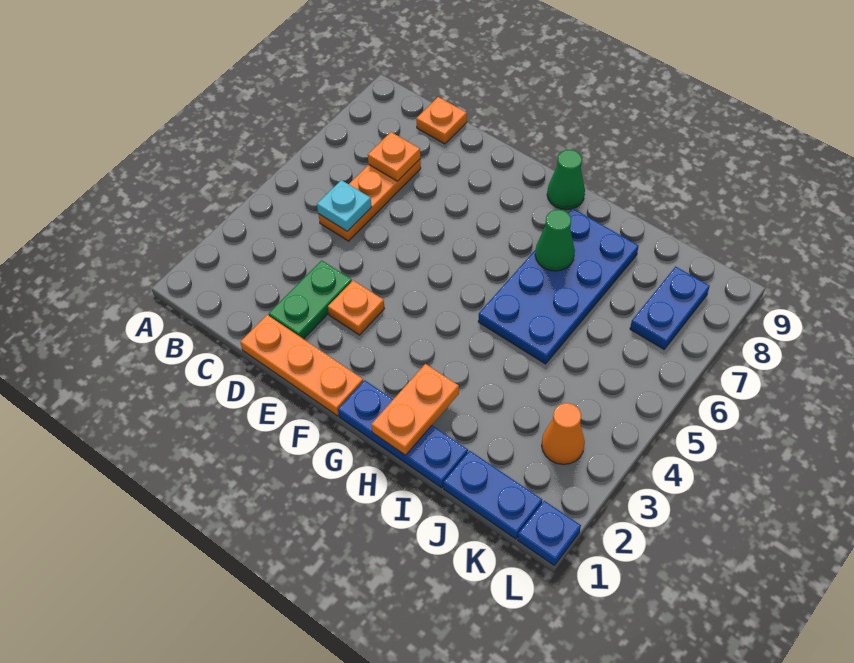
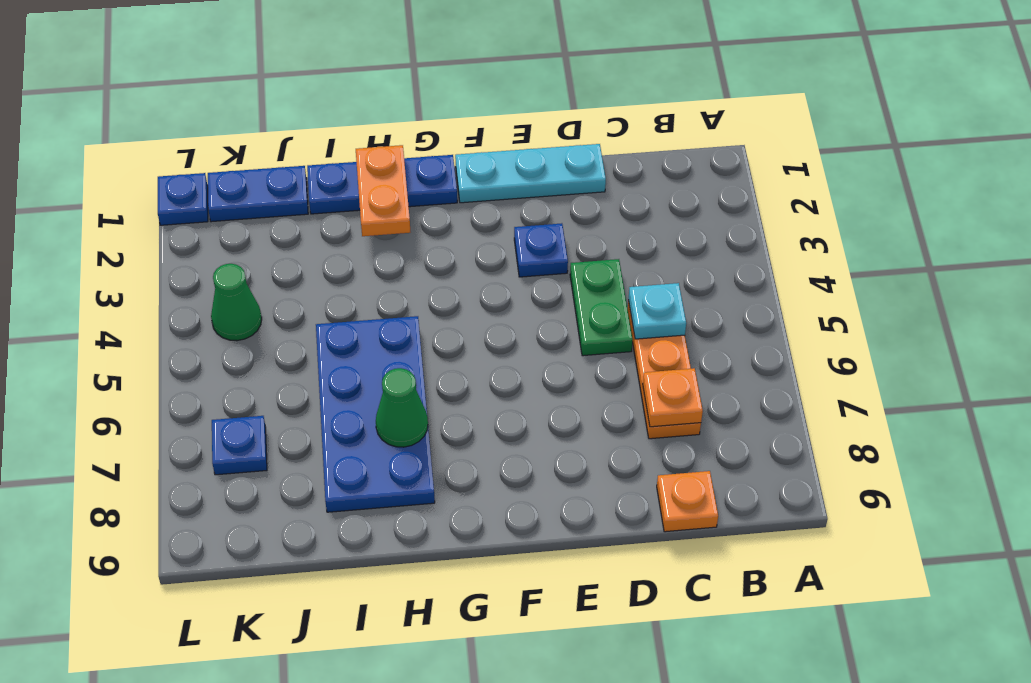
orange plate D1:F1 level 1 -> cyan plate D1:F1 level 1
green plate D2:D3 level 1 -> green plate D4:D5 level 1
orange plate E3 level 1 -> blue plate E3 level 1
green cone G9 level 1 -> green cone K4 level 1
orange cone K3 level 1 -> none
blue plate K7:K8 level 1 -> blue plate K7 level 1

